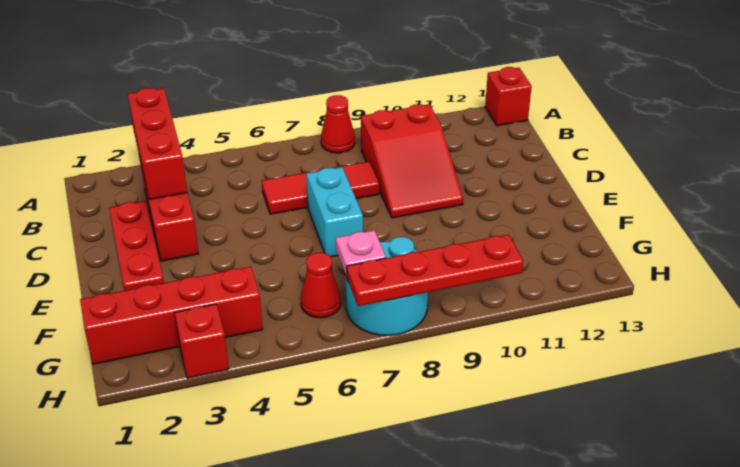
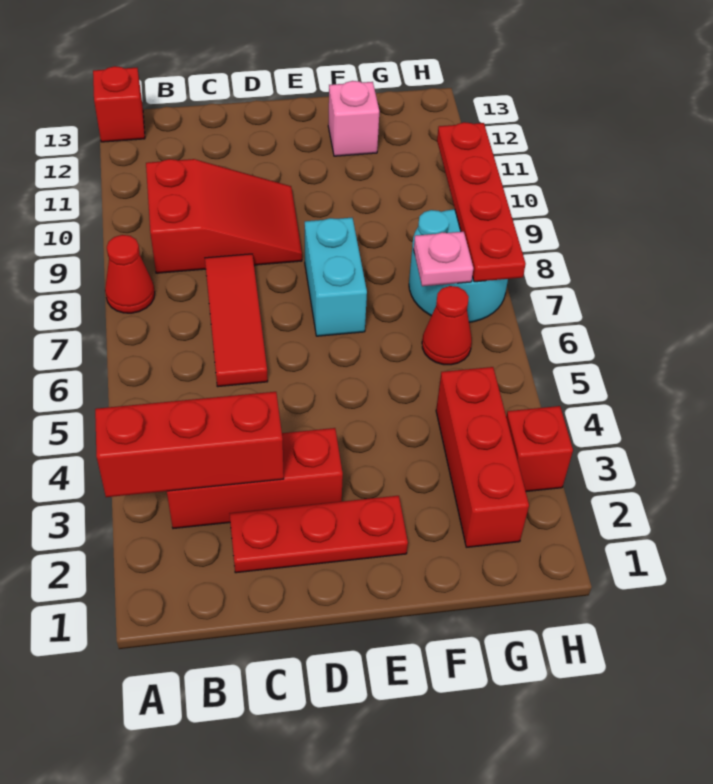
cyan brick D7:E7 level 1 -> cyan brick E7:E8 level 1
none -> pink brick F12 level 1
red brick G1:G4 level 1 -> red brick G2:G4 level 1

